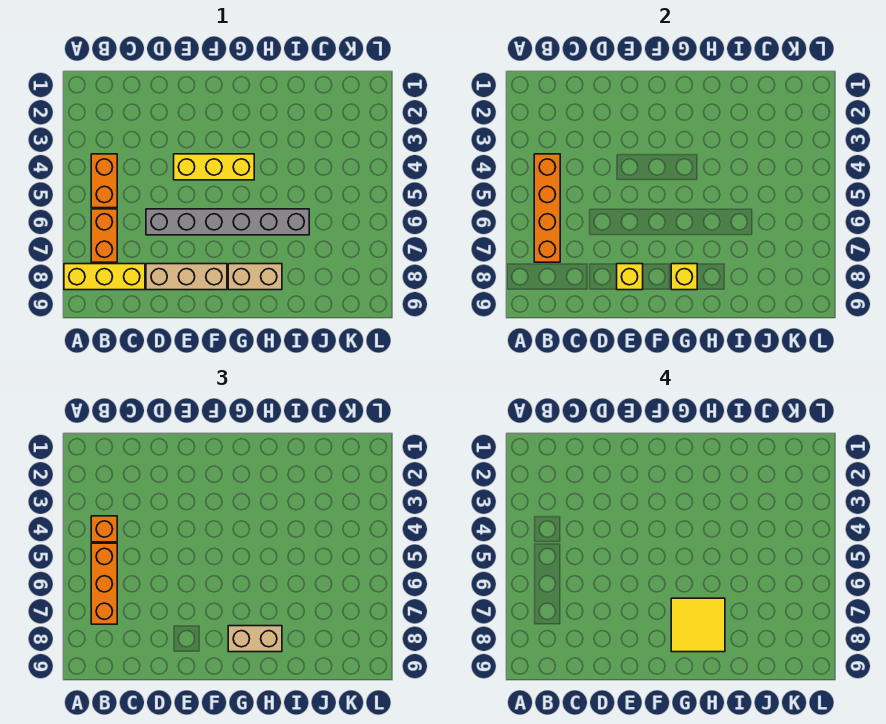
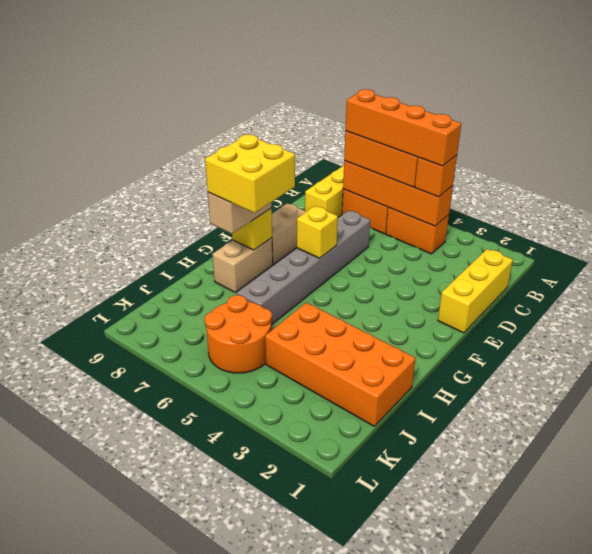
none -> orange brick B4:B7 level 4
tan brick D8:F8 level 1 -> tan brick E8:F8 level 1
yellow brick E4:G4 level 1 -> yellow brick C1:E1 level 1
yellow brick E8 level 2 -> yellow brick F6 level 2
yellow tile G7:H8 level 4 -> yellow brick G7:H8 level 4
none -> orange brick I1:J4 level 1
none -> orange round brick J5:K6 level 1

